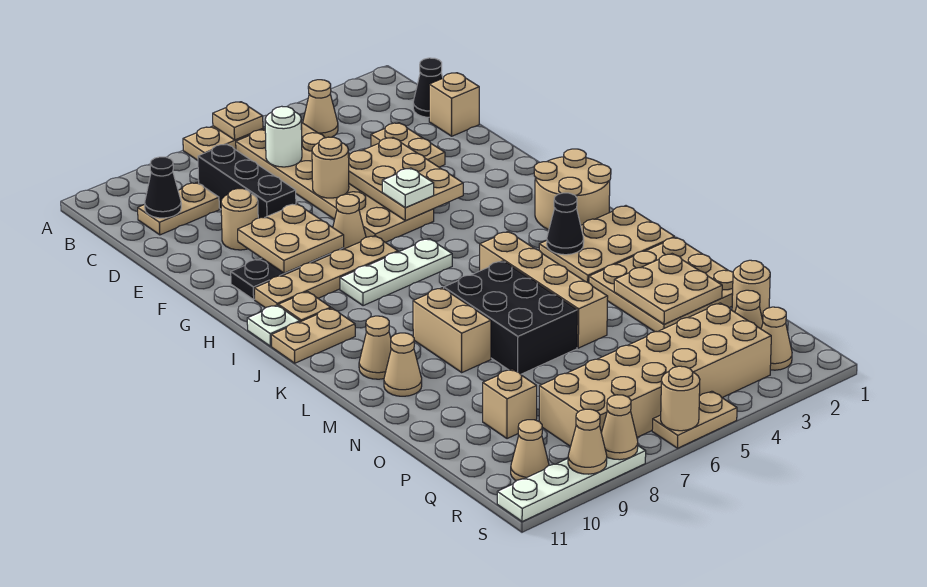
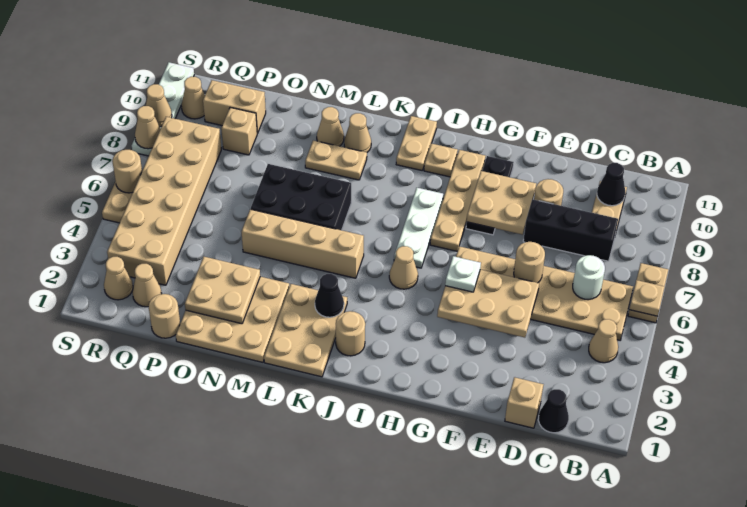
tan plate D3:E3 level 1 -> tan plate L9:M9 level 1
tan cone G7 level 1 -> tan cone I5 level 1
tan round brick I1:J2 level 1 -> tan round brick J2 level 1
white plate I11 level 1 -> none
tan brick L8:M8 level 1 -> tan brick P10:Q10 level 1

